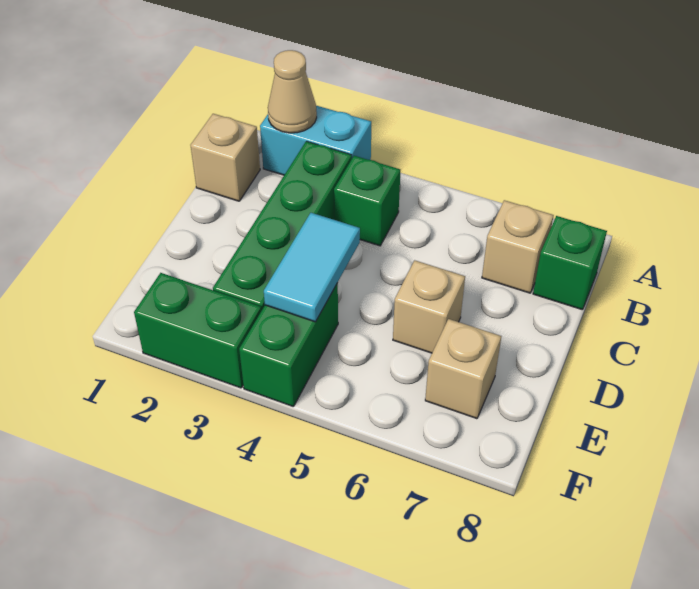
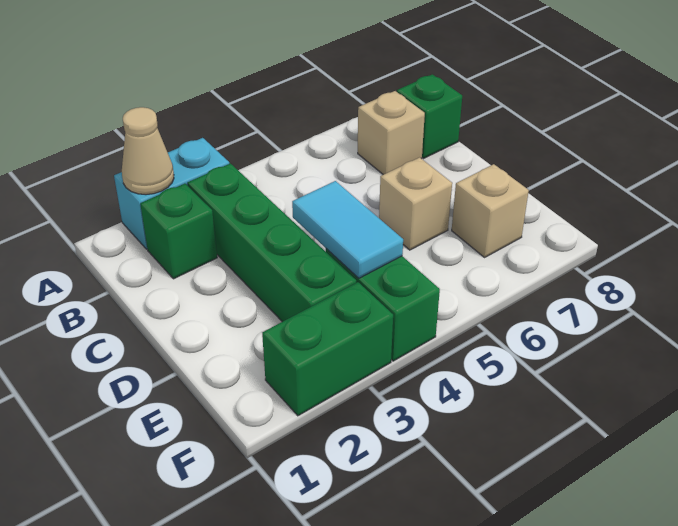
tan brick B1 level 1 -> none
green brick B4 level 1 -> green brick B2 level 1

